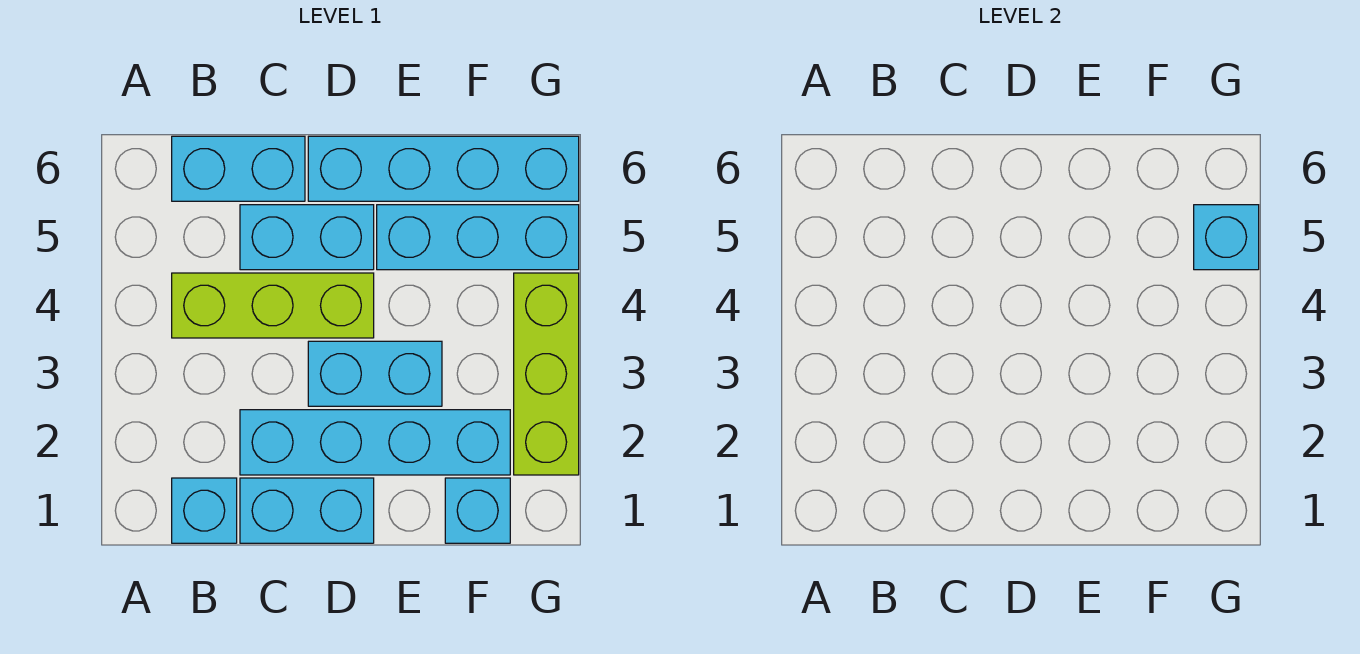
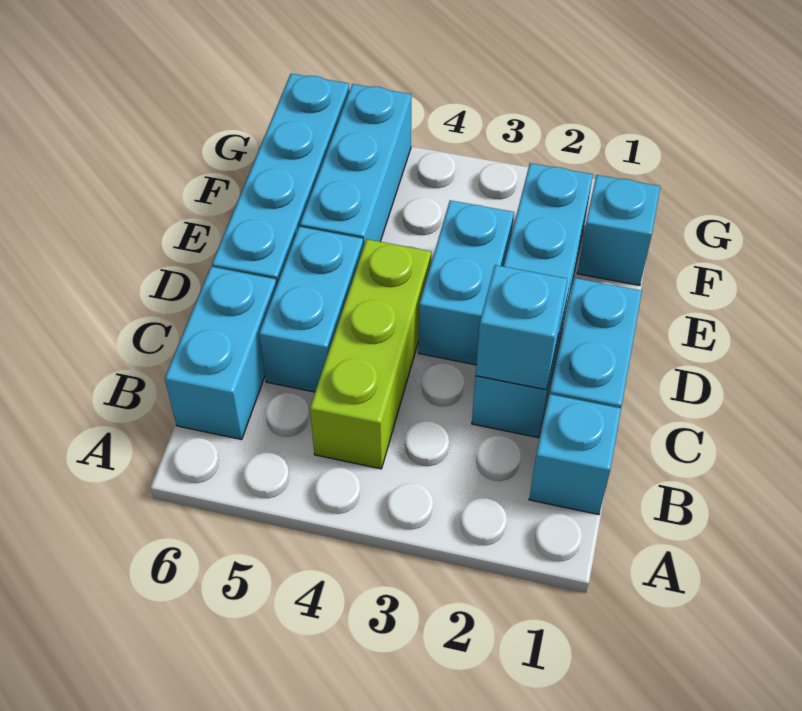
lime brick G2:G4 level 1 -> none
cyan brick G5 level 2 -> cyan brick C2 level 2

